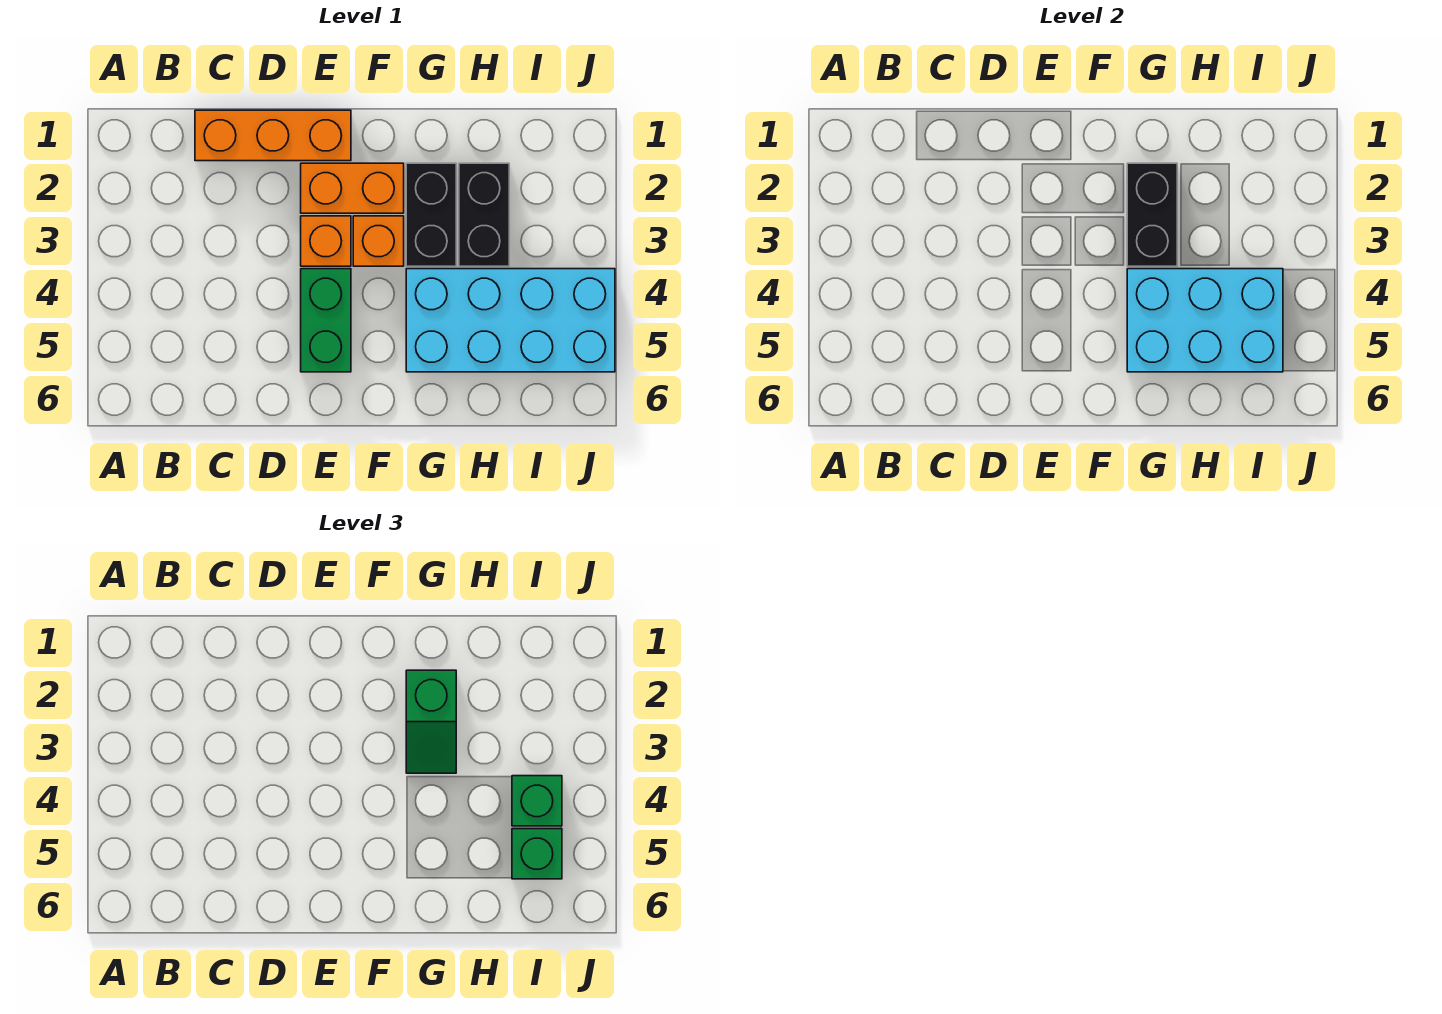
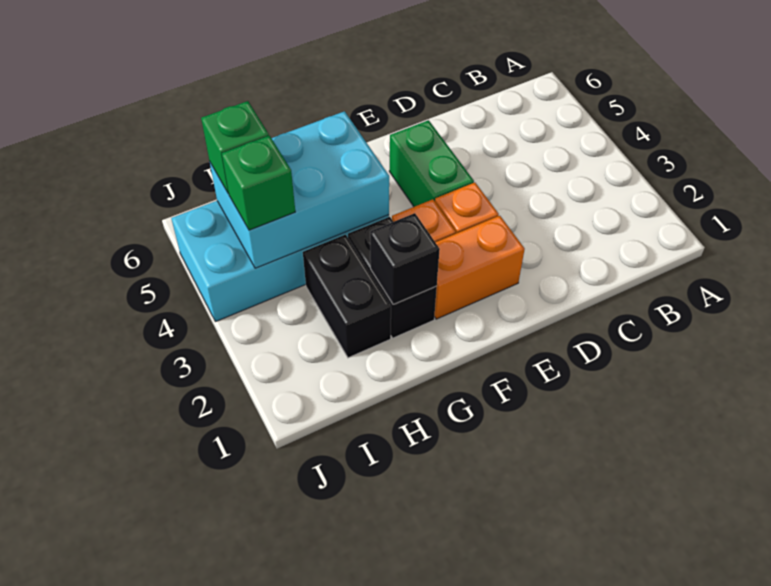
orange brick C1:E1 level 1 -> none
black brick G2:G3 level 2 -> black brick G2 level 2
green slope G2:G3 level 3 top 2 -> none

